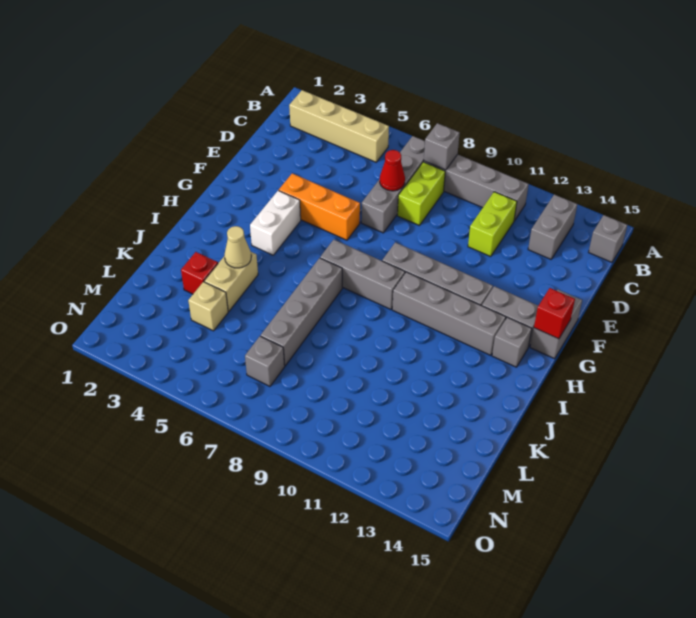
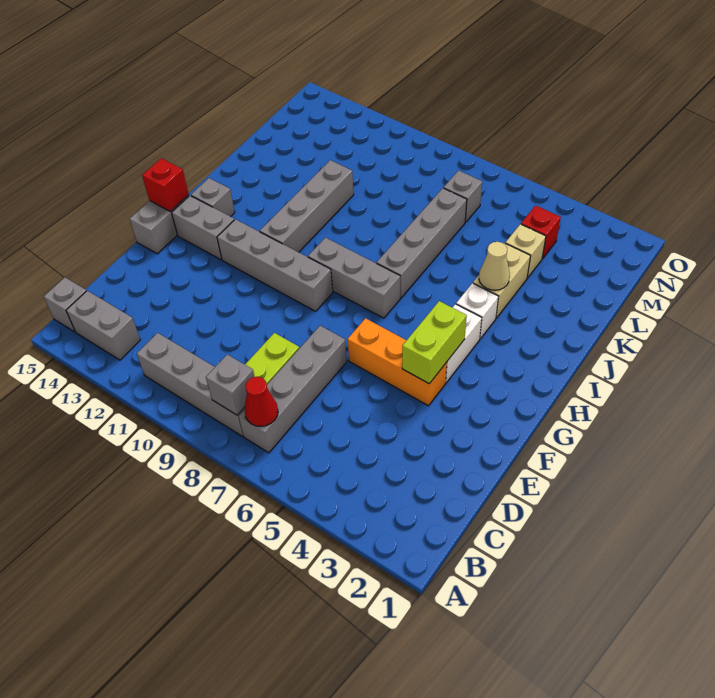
tan brick B2:B5 level 1 -> none
grey brick B13:C13 level 1 -> grey brick B13:B14 level 1
lime brick C11:D11 level 1 -> lime brick F4:G4 level 2
red cone D7 level 2 -> red cone B7 level 2
grey brick H10:H13 level 1 -> grey brick H11:K11 level 1
none -> white brick I4 level 1
red brick K3 level 1 -> red brick M4 level 1

